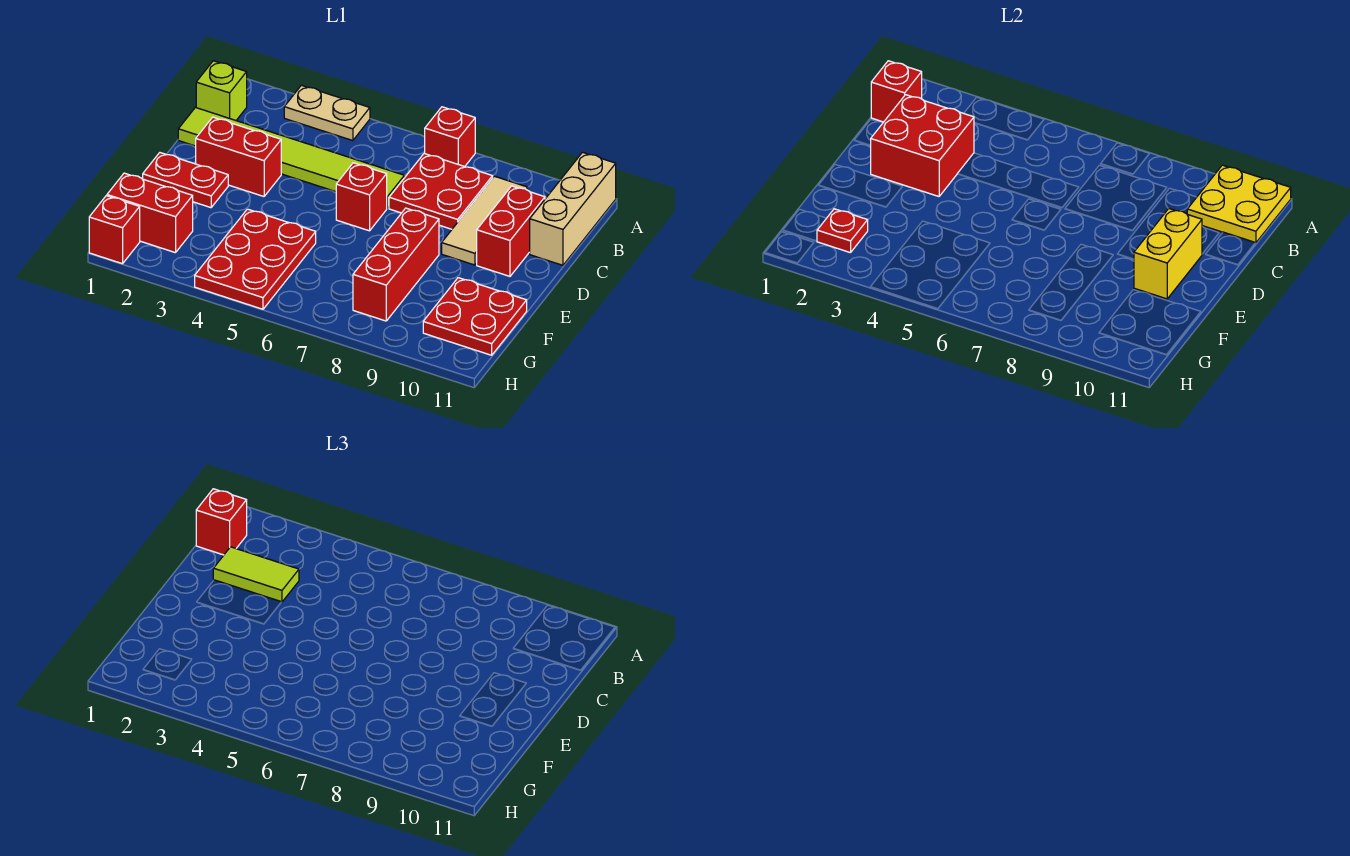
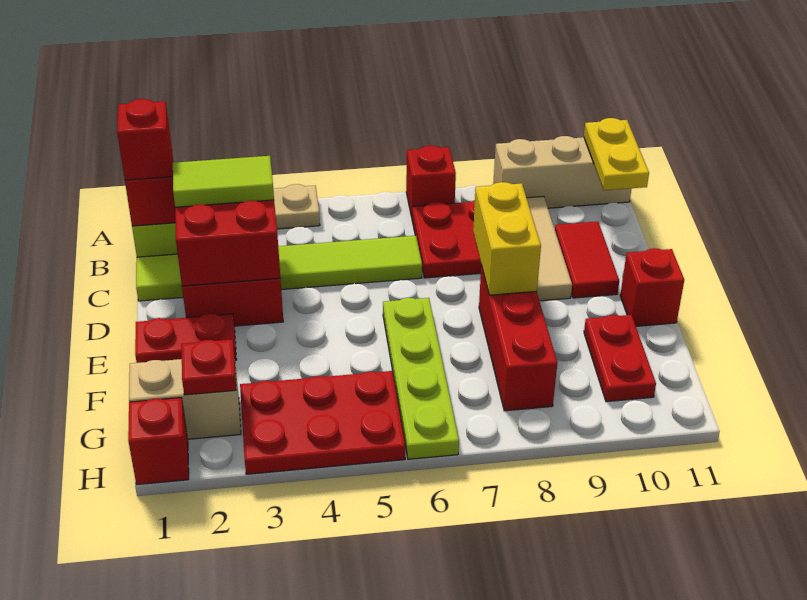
yellow plate A10:B11 level 2 -> yellow plate A11:B11 level 2
tan brick A11:C11 level 1 -> tan brick A9:A11 level 1
red brick C10:D10 level 1 -> red tile C10:D10 level 1
red brick D6 level 1 -> red brick E11 level 1
yellow brick D10:E10 level 2 -> yellow brick D8:E8 level 2
none -> lime plate E6:H6 level 1
red plate F4:H5 level 1 -> red plate G3:H5 level 1
red plate F10:G11 level 1 -> red plate F10:G10 level 1
red brick G1:G2 level 1 -> tan brick G1:G2 level 1

